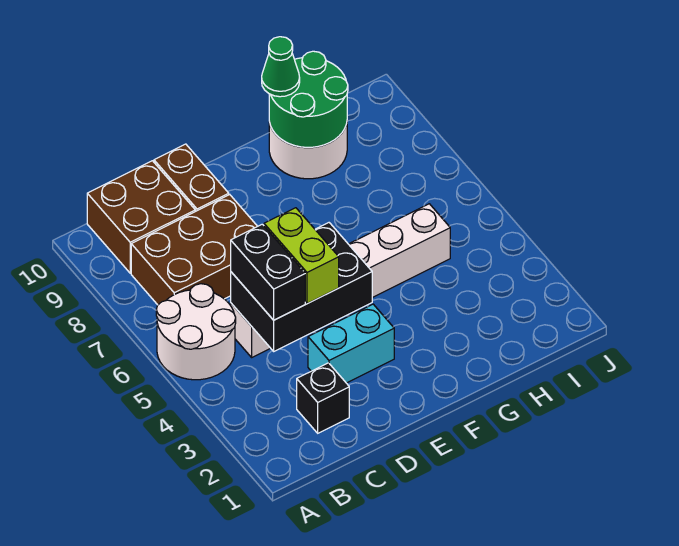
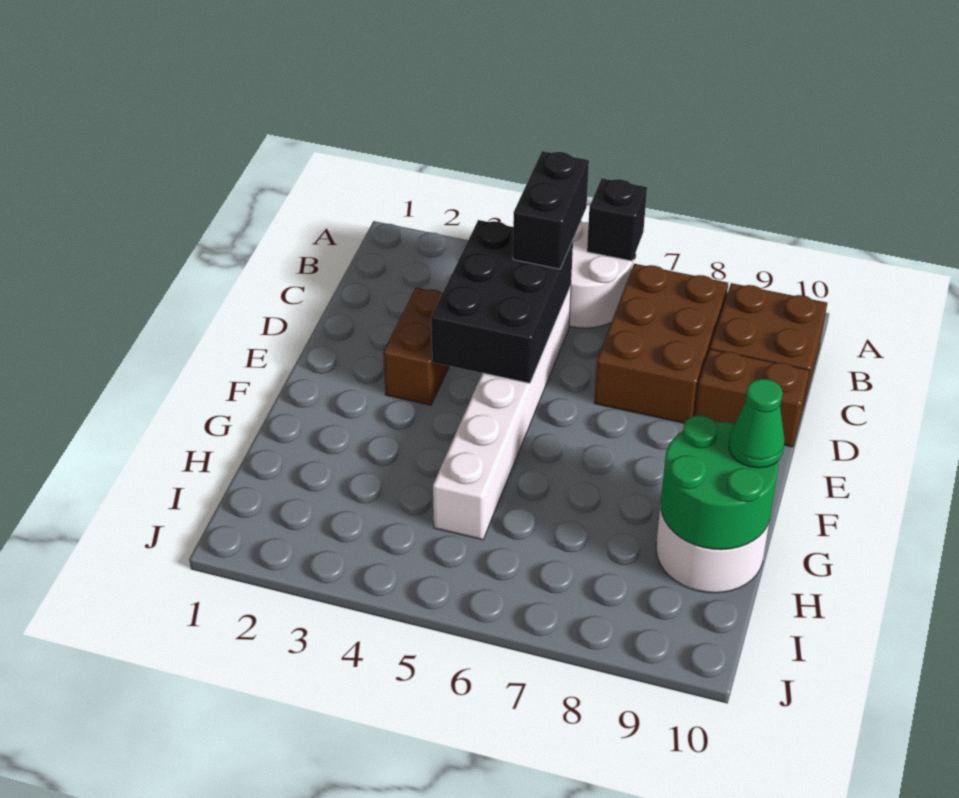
black brick C2 level 1 -> black brick A6 level 2
black brick C4:C5 level 3 -> black brick B5:C5 level 3
cyan brick D3:E3 level 1 -> brown brick D3:E3 level 1
lime brick D4:D5 level 3 -> none

